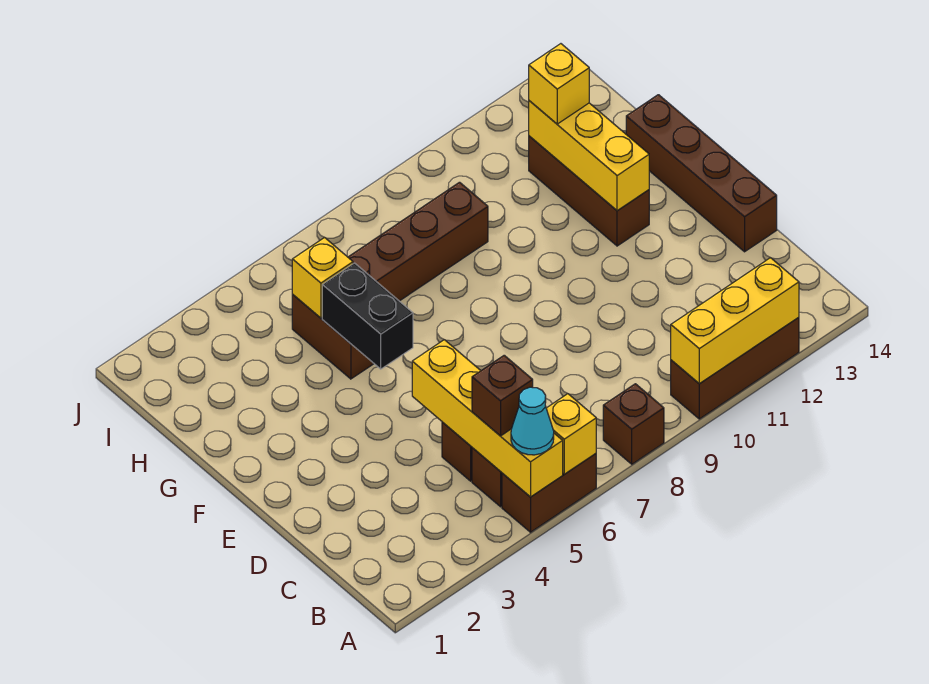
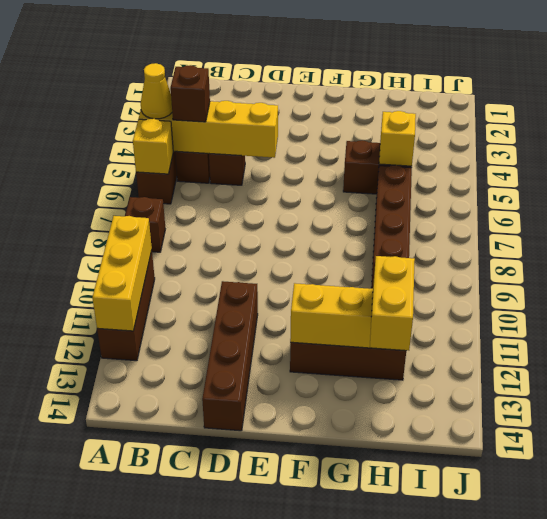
cyan cone A5 level 3 -> yellow cone A5 level 3
brown brick D14:G14 level 1 -> brown brick D11:D14 level 1
black brick F5:G5 level 2 -> none
yellow brick H12 level 3 -> yellow brick H12:H13 level 3

